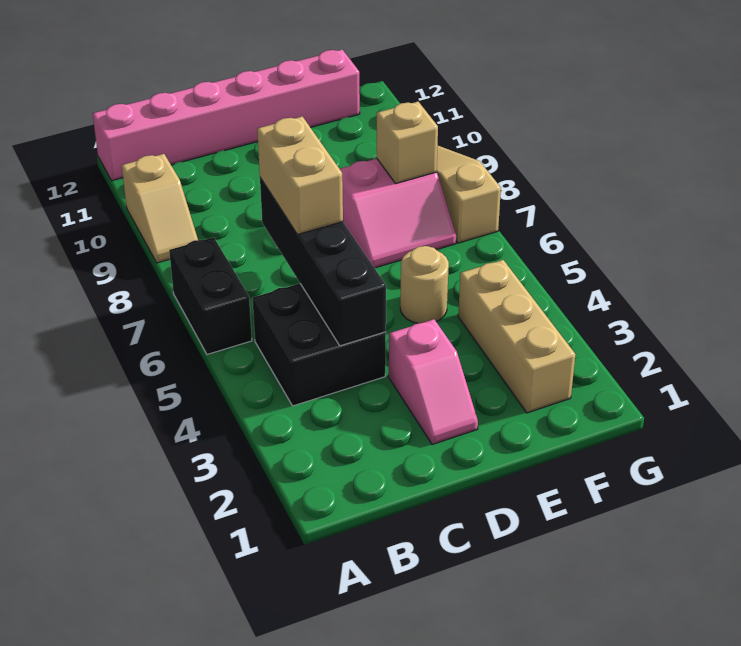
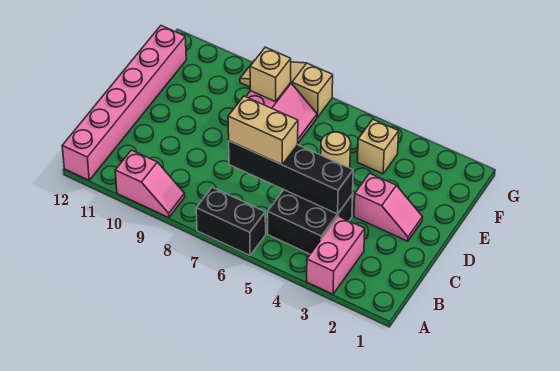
none -> pink brick A3:B3 level 1
tan slope A9:A10 level 1 top 10 -> pink slope A9:A10 level 1 top 10
tan brick F2:F4 level 1 -> tan brick F4 level 1

